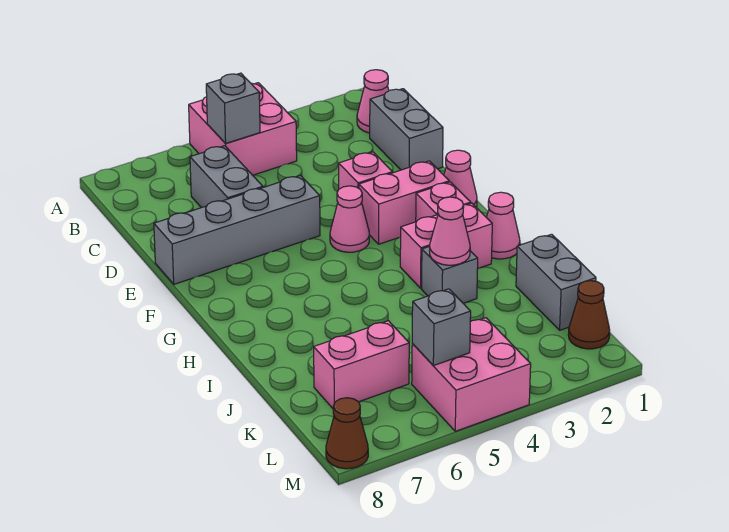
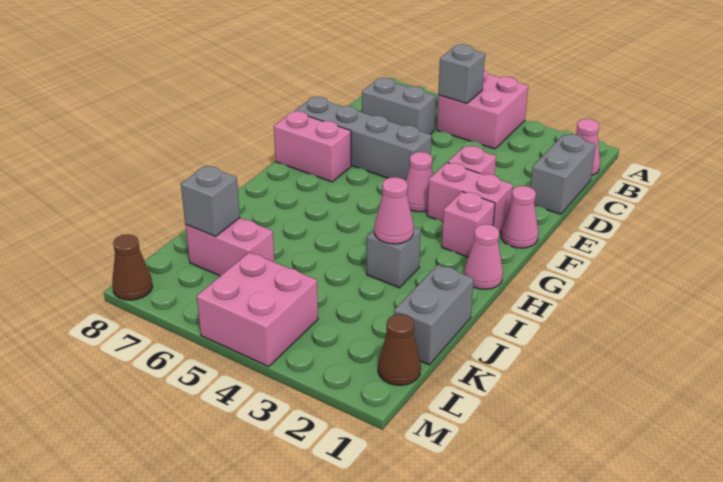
grey brick C6:D6 level 1 -> grey brick C6:C7 level 1
pink brick H2:H3 level 1 -> pink brick F7:F8 level 1
grey brick L5 level 2 -> grey brick K7 level 2

